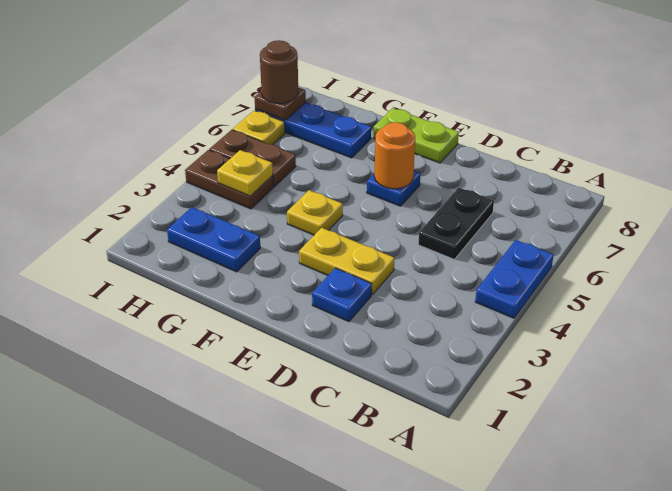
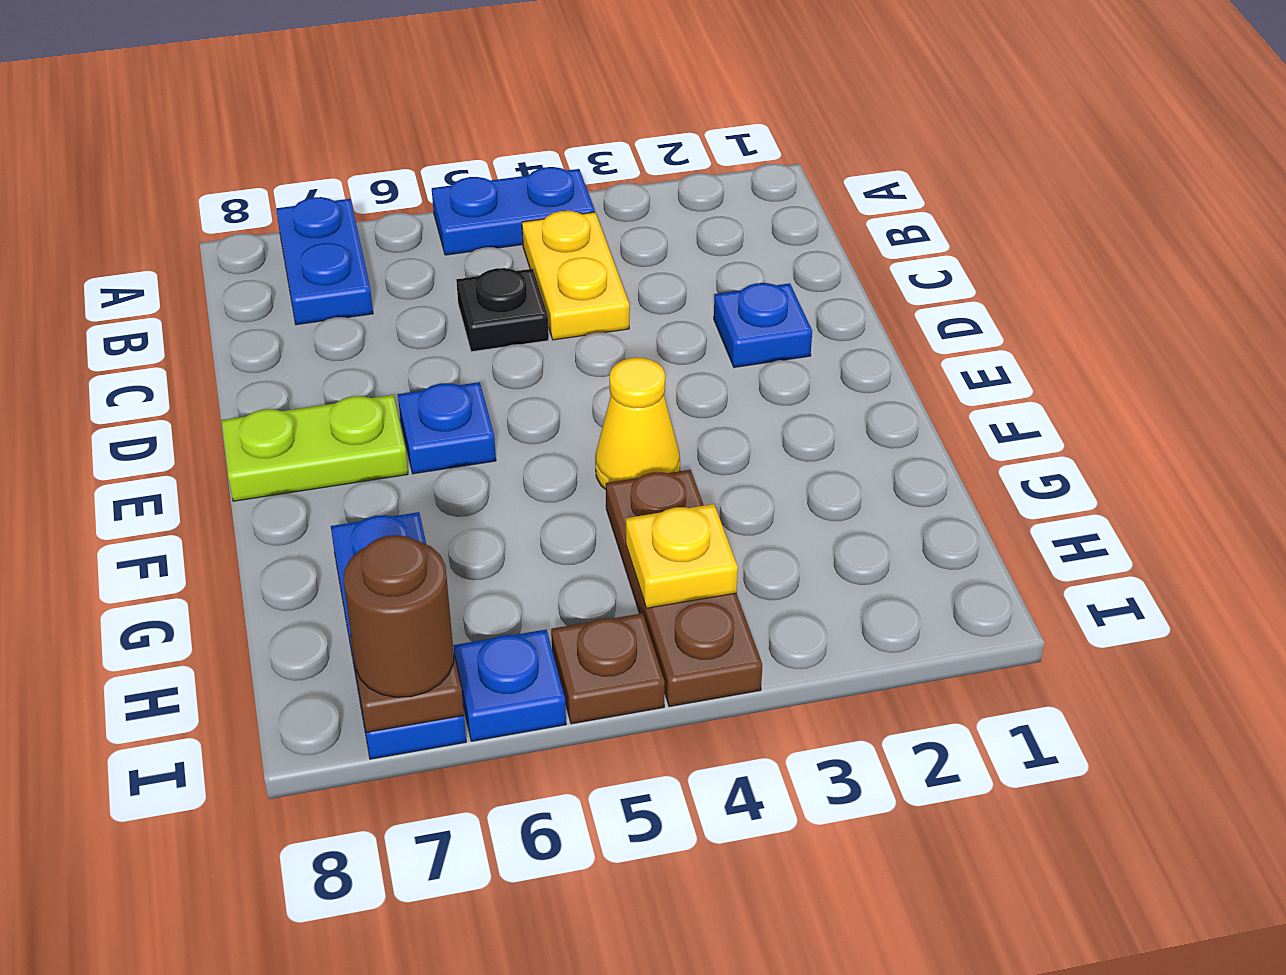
black plate C5:C6 level 1 -> black plate C5 level 1
yellow plate D3:E3 level 1 -> yellow plate B4:C4 level 1
orange round brick E6 level 2 -> none
lime plate E8:F8 level 1 -> lime plate E7:E8 level 1
yellow plate F4 level 1 -> yellow cone F4 level 1
blue plate G2:H2 level 1 -> blue plate A7:B7 level 1
brown plate H4:I4 level 1 -> brown plate G4:I4 level 1
brown plate H5:I5 level 1 -> brown plate I5 level 1
yellow plate I6 level 1 -> blue plate I6 level 1

